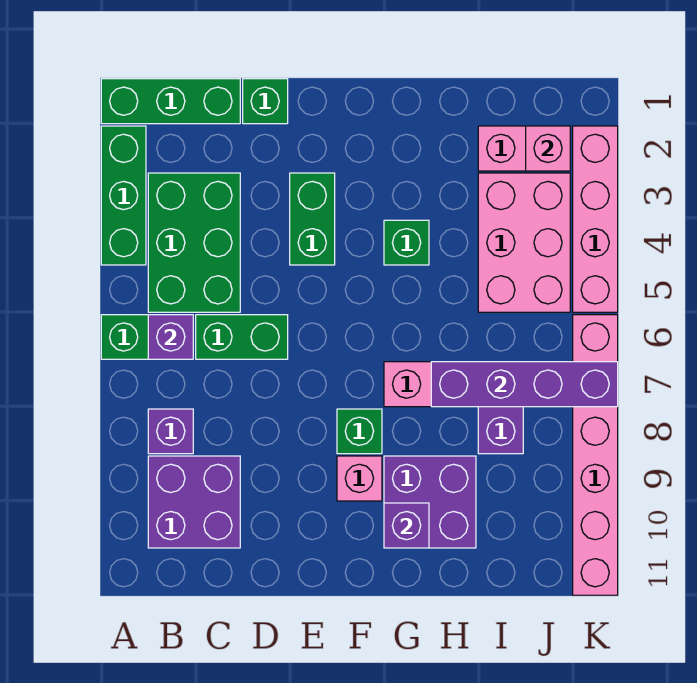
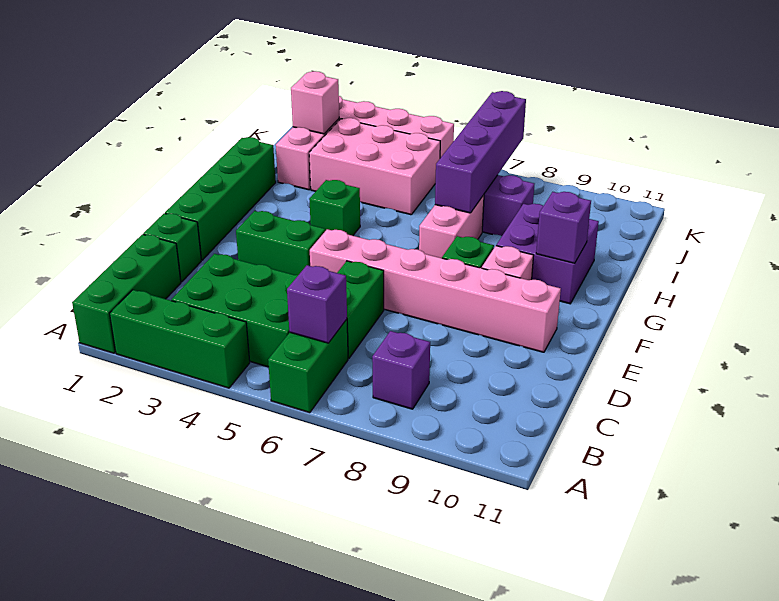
purple brick B9:C10 level 1 -> none
none -> green brick E1:H1 level 1
pink brick K6:K11 level 1 -> pink brick E5:E10 level 1

